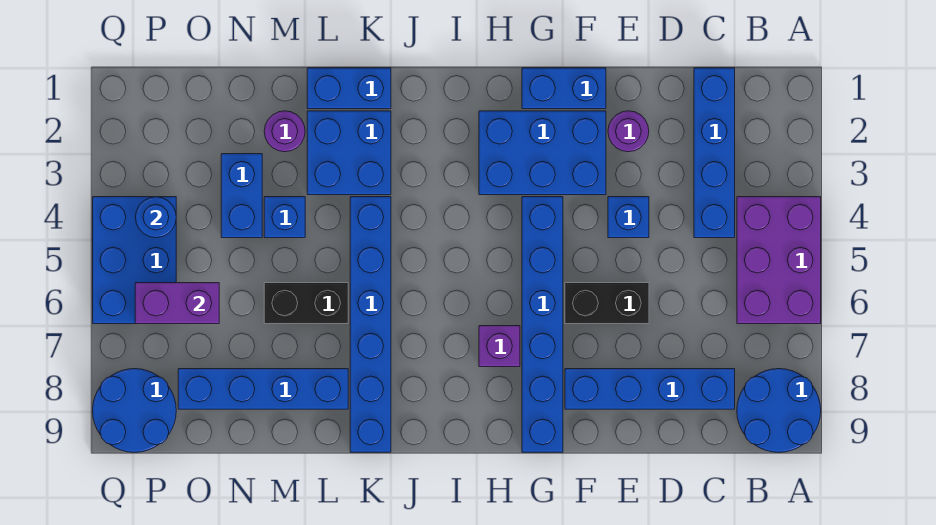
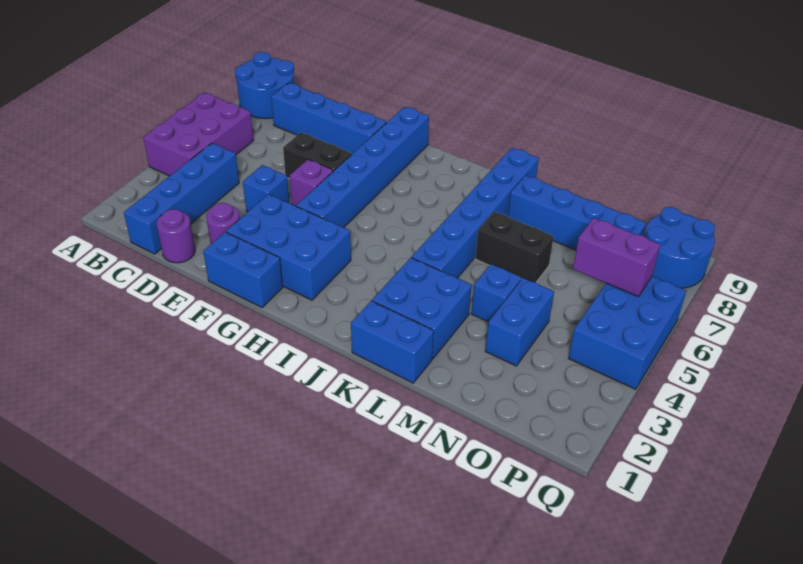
purple brick H7 level 1 -> purple brick F5 level 1
purple round brick M2 level 1 -> purple round brick D1 level 1
blue round brick P4 level 2 -> none

